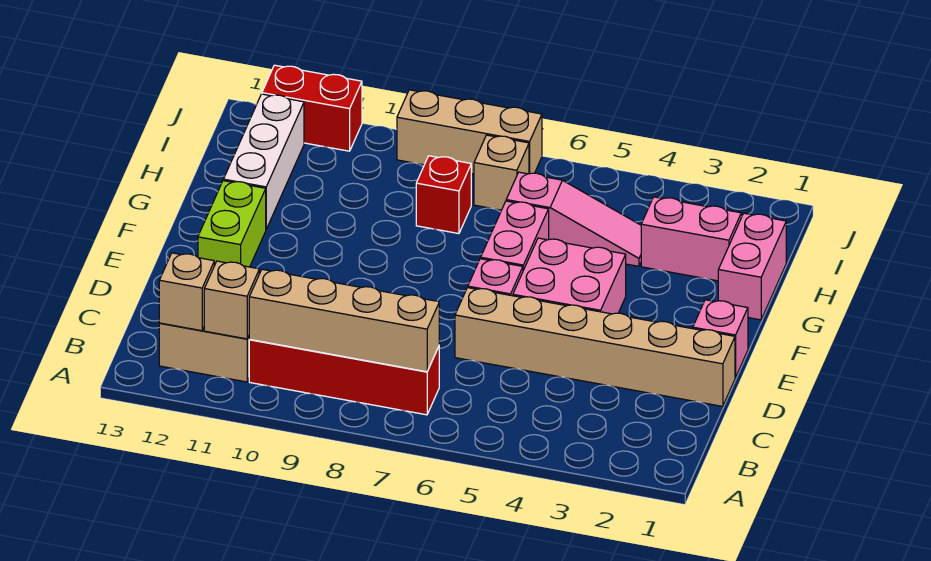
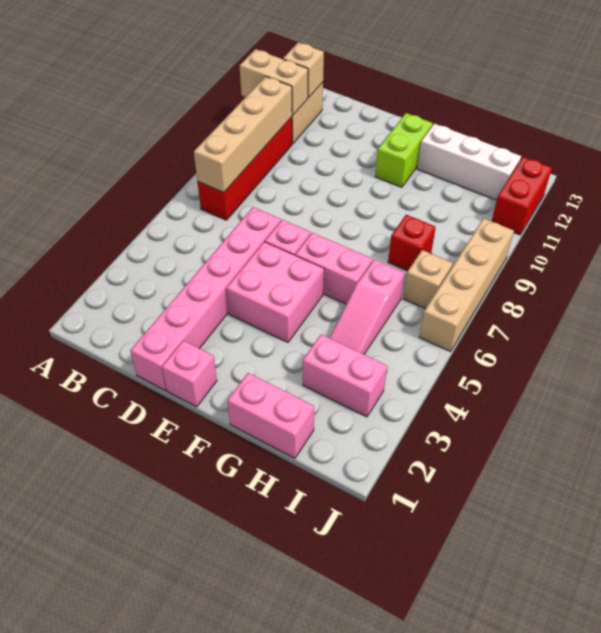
tan brick B11 level 2 -> tan brick A11:B11 level 2
tan brick D1:D6 level 1 -> pink brick D1:D6 level 1
lime brick E12:F12 level 1 -> lime brick F11:F12 level 1
pink brick H2:H3 level 1 -> pink brick H3:I3 level 1
tan brick J7:J9 level 1 -> tan brick J6:J9 level 1

